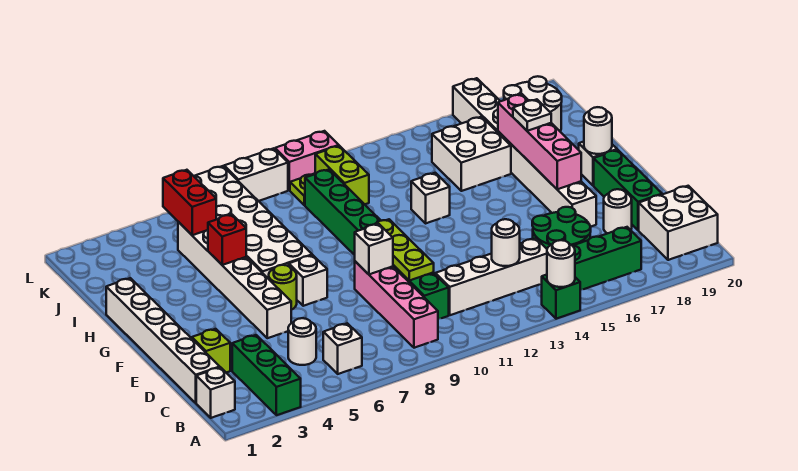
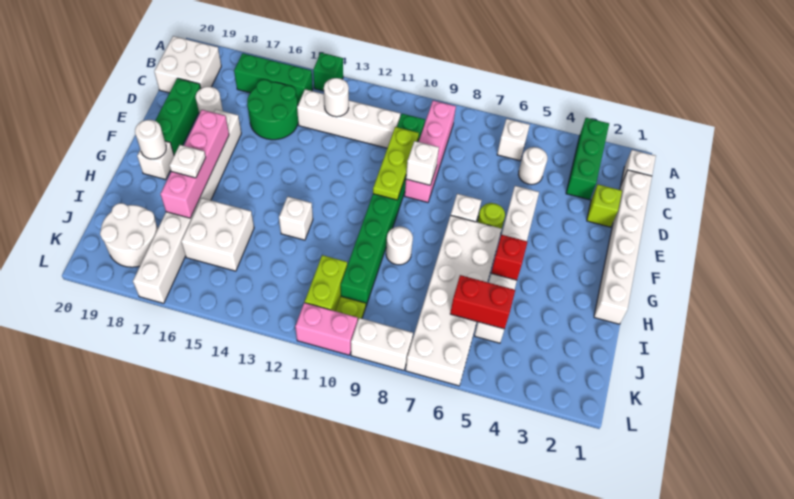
white round brick A14 level 2 -> white round brick H9 level 1
red brick J5:K5 level 2 -> red brick J5:J6 level 2

